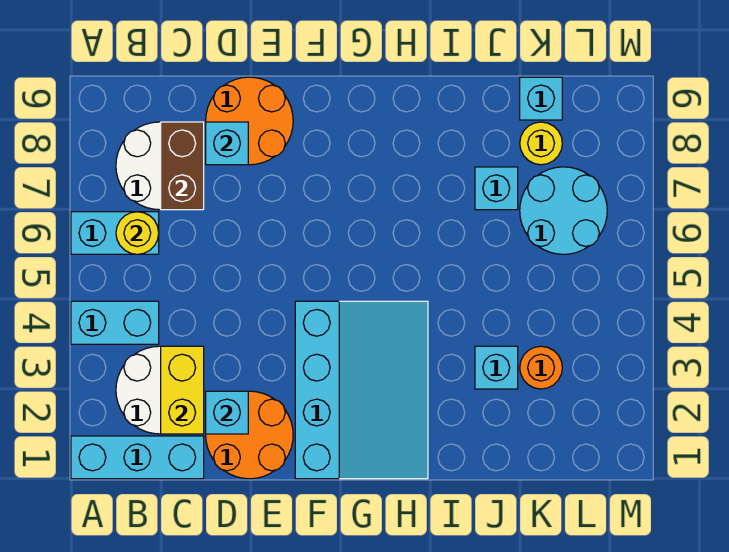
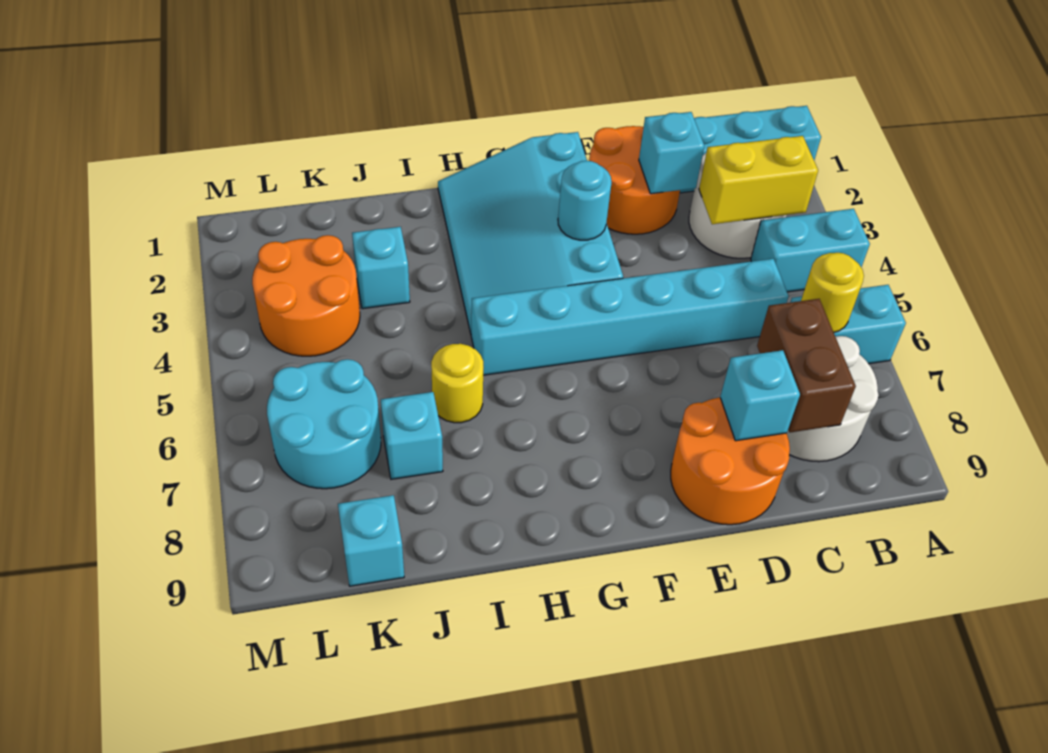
yellow brick C2:C3 level 2 -> yellow brick B3:C3 level 2
none -> cyan brick C5:H5 level 1
none -> cyan round brick F3 level 2
orange round brick K3 level 1 -> orange round brick K3:L4 level 1
yellow round brick K8 level 1 -> yellow round brick I6 level 1

